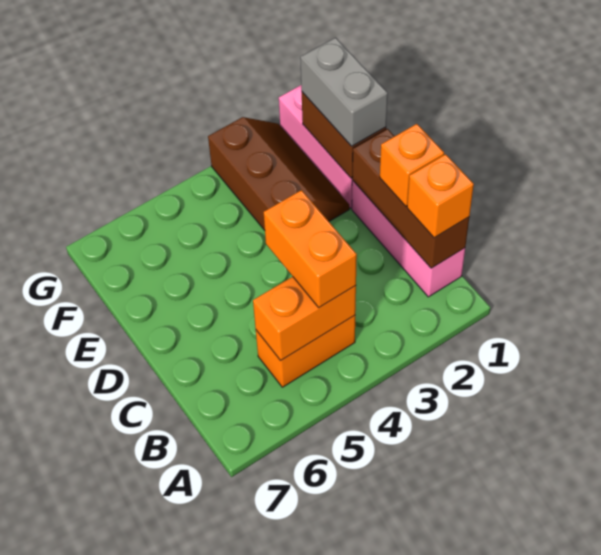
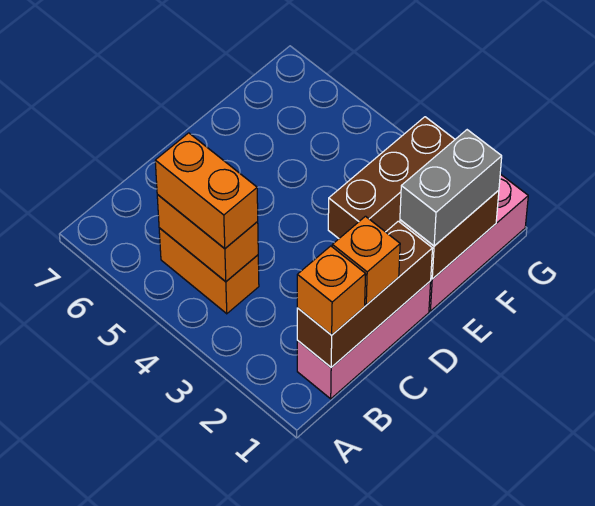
orange brick B4:C4 level 3 -> orange brick B4:B5 level 3

